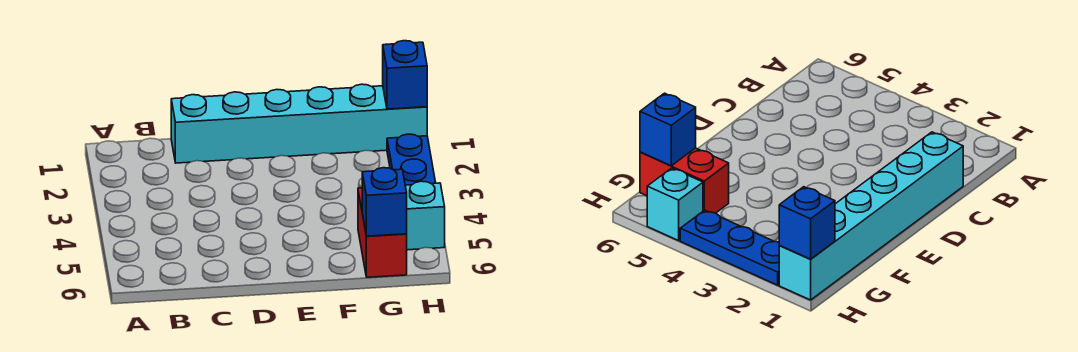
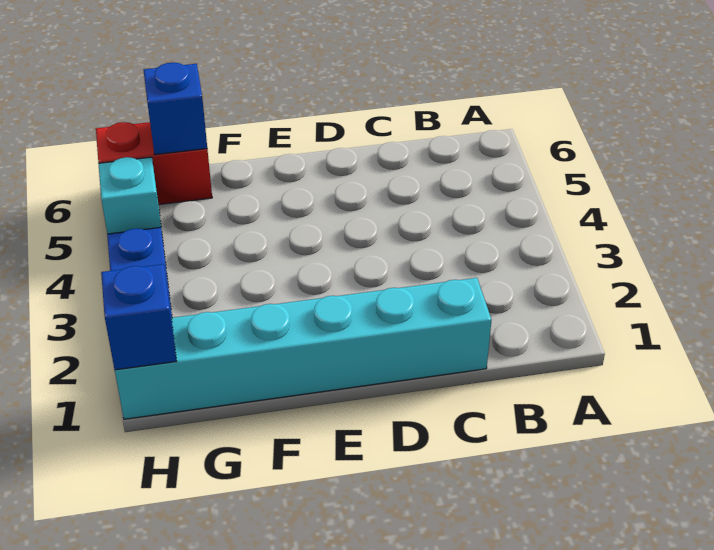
red brick G5:G6 level 1 -> red brick G6:H6 level 1

